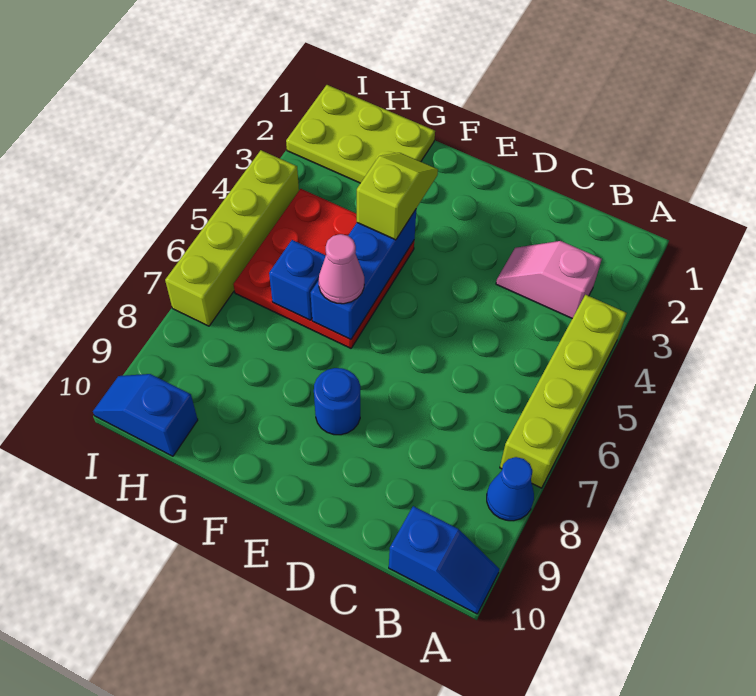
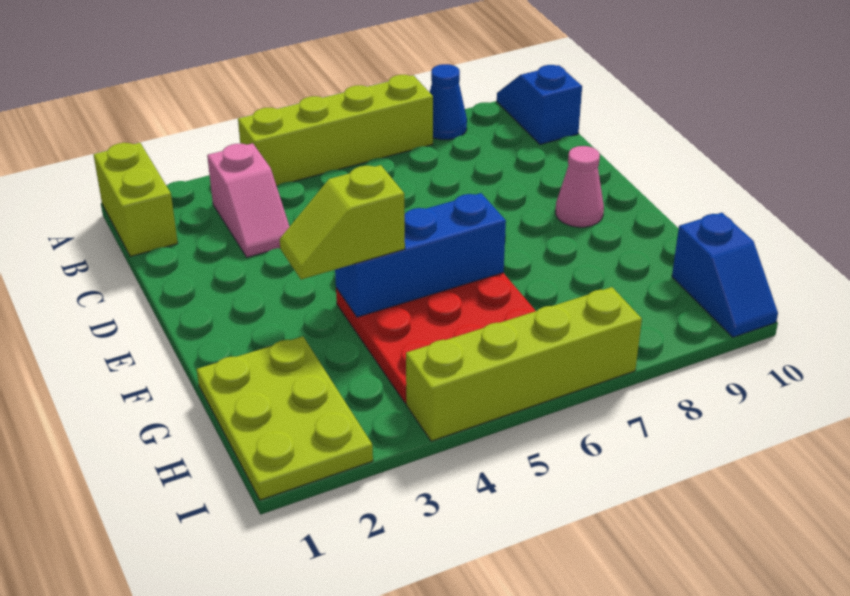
none -> lime brick A1:B1 level 1
blue round brick E8 level 1 -> none
pink cone F6 level 3 -> pink cone E9 level 1
blue brick G6 level 2 -> none

